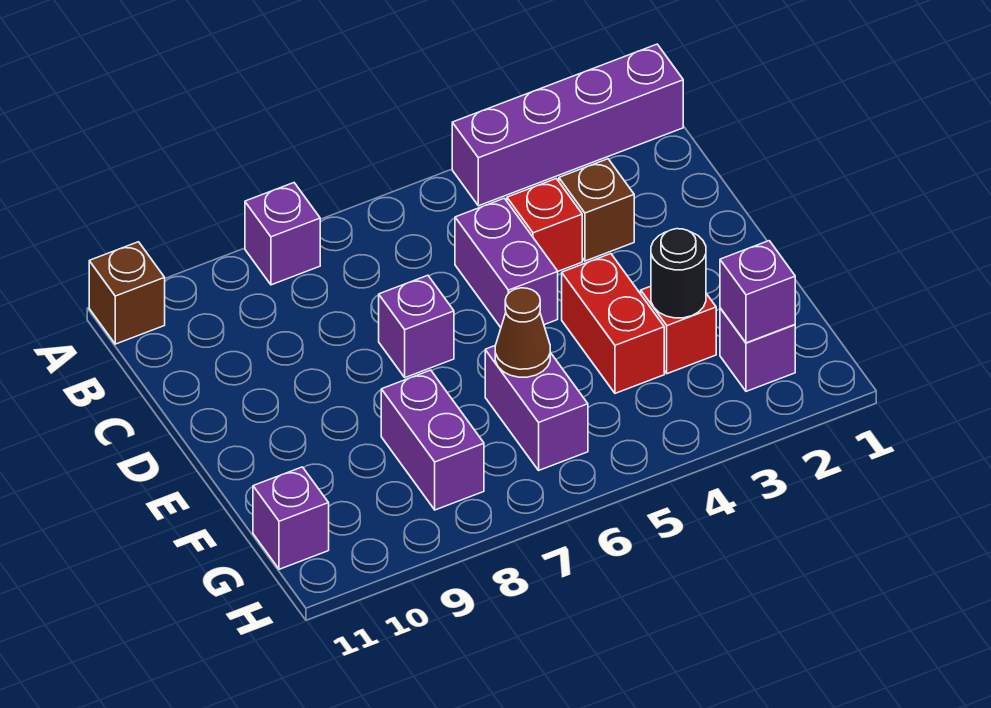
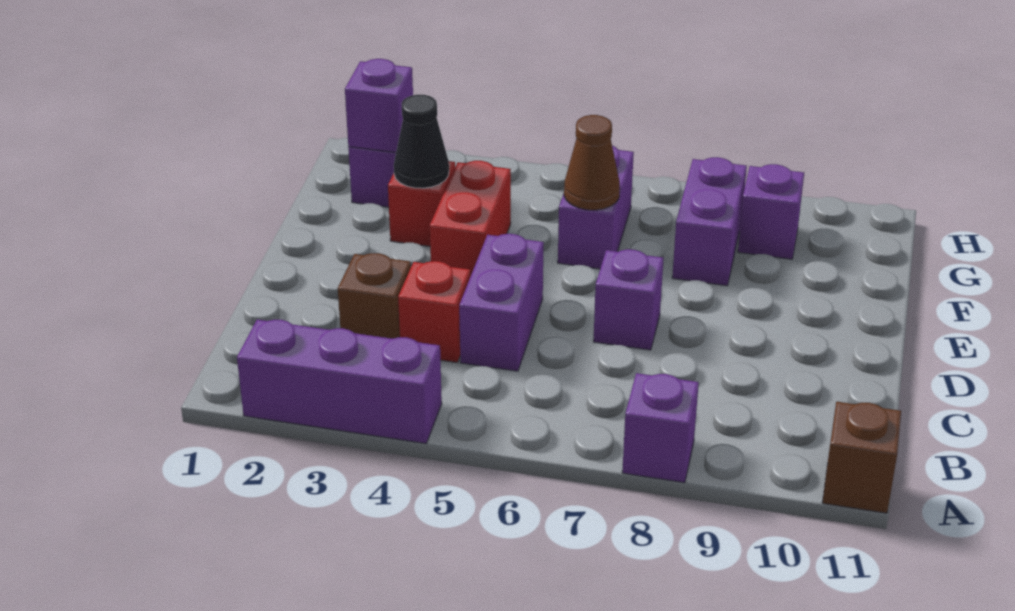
purple brick A1:A4 level 1 -> purple brick A2:A4 level 1
black round brick F3 level 2 -> black cone F3 level 2
purple brick G11 level 1 -> purple brick G9 level 1

